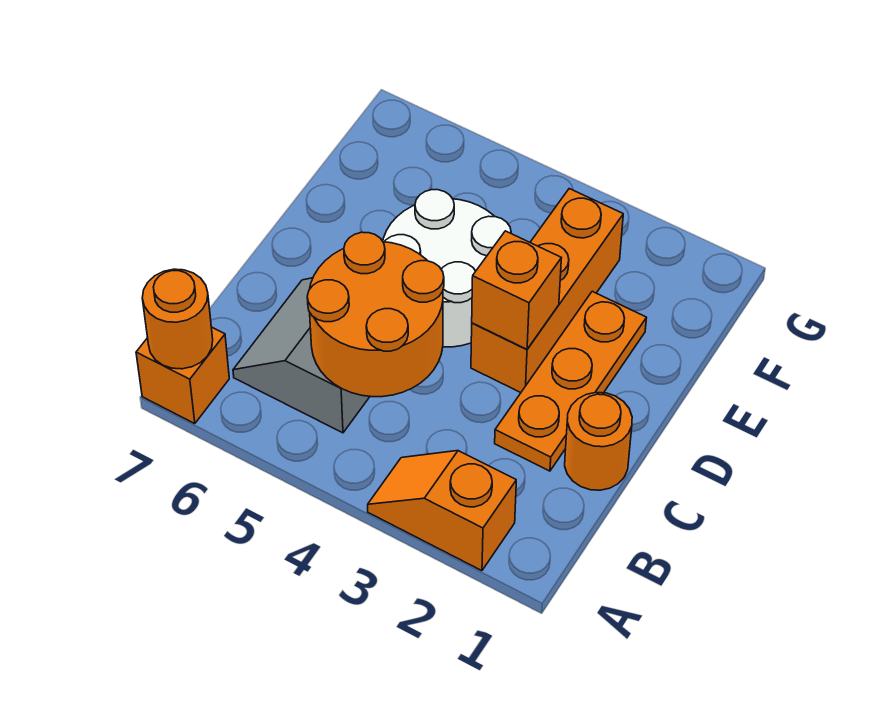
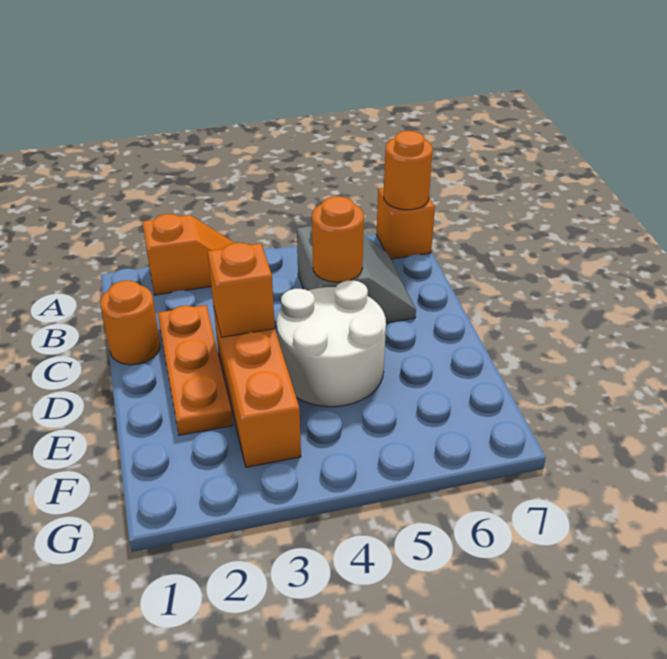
orange round brick B4:C5 level 2 -> orange round brick C5 level 2

